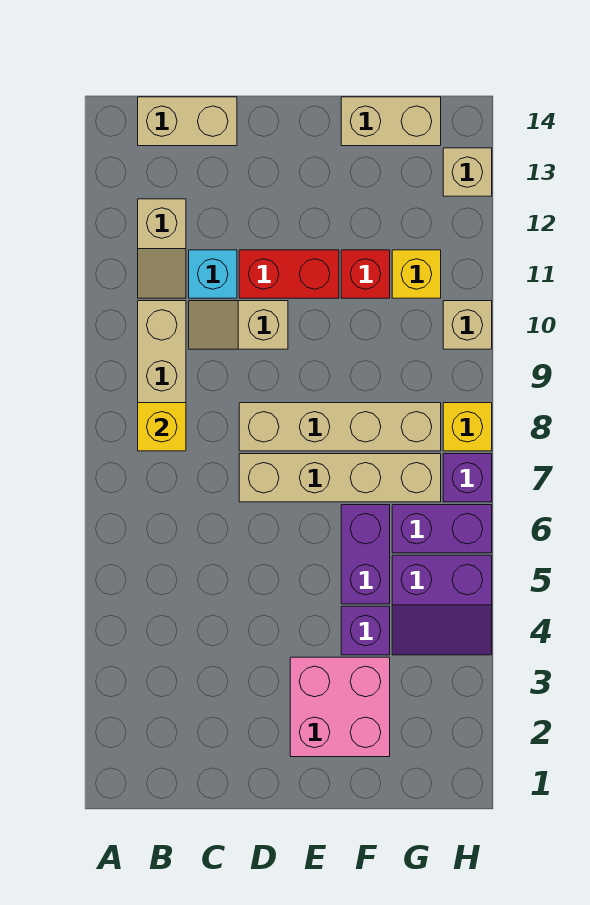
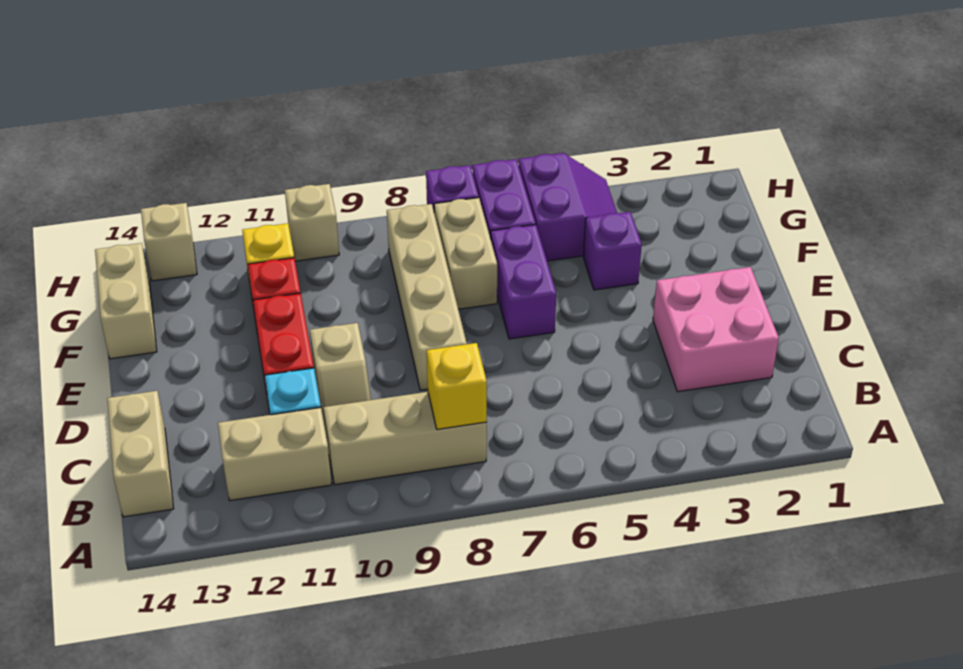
tan slope B11:B12 level 1 top 12 -> tan brick B11:B12 level 1
tan brick D7:G7 level 1 -> tan brick F7:G7 level 1
pink brick E2:F3 level 1 -> pink brick C2:D3 level 1
purple brick F5:F6 level 1 -> purple brick E6:F6 level 1
yellow brick H8 level 1 -> none

